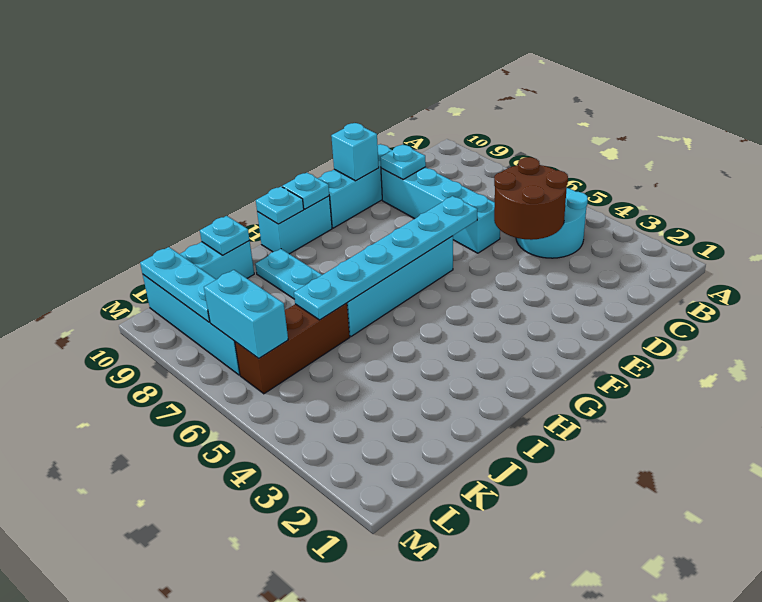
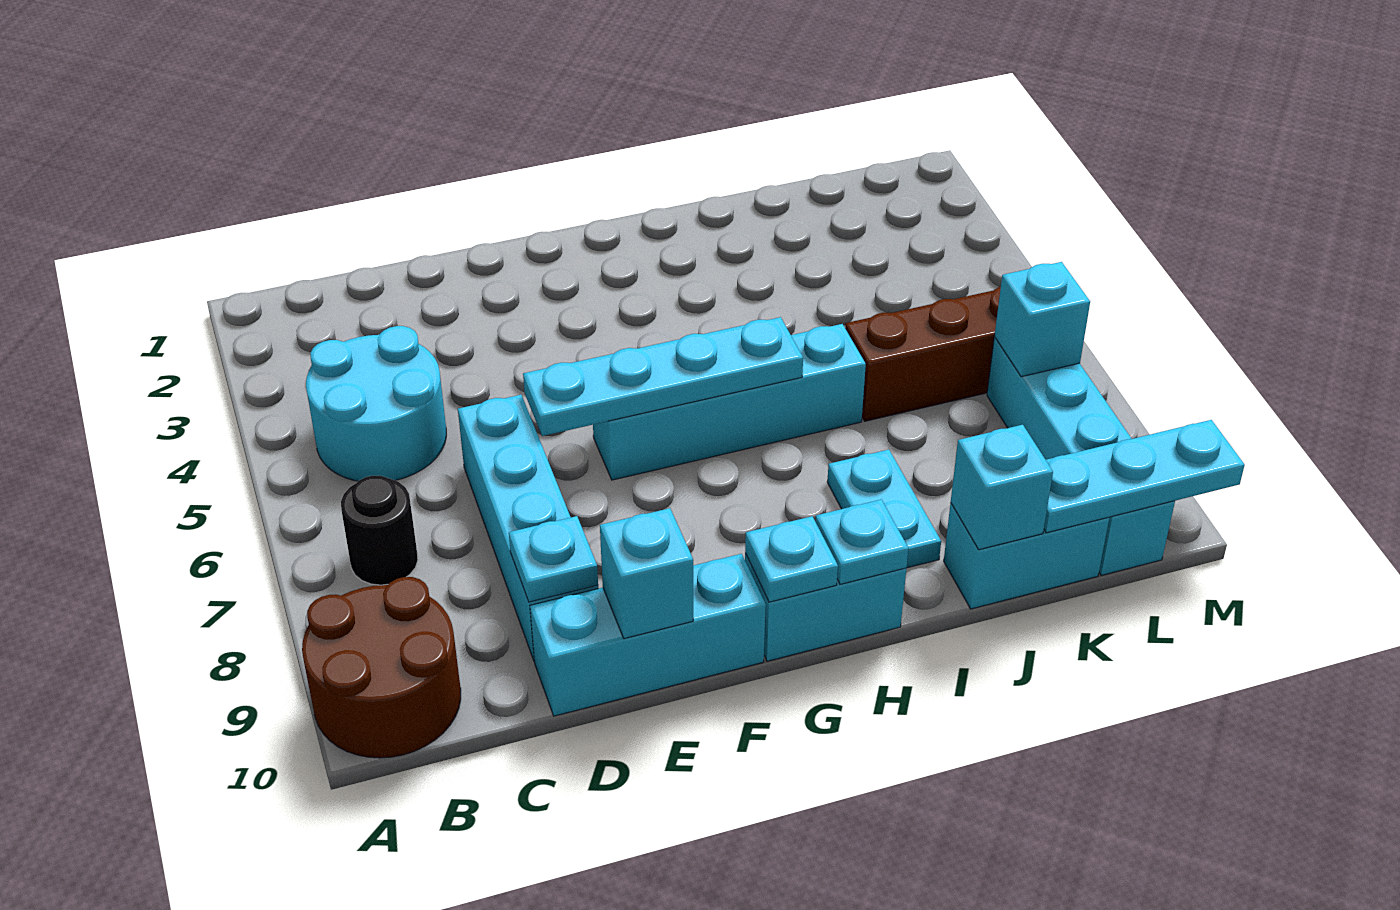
none -> black round brick B7 level 1
brown round brick C4:D5 level 2 -> brown round brick A9:B10 level 1
cyan plate E6:J6 level 2 -> cyan plate E6:H6 level 2
cyan plate J10 level 2 -> cyan brick J10 level 2
cyan brick L6:L7 level 2 -> cyan brick L7 level 2
cyan plate L8:L10 level 2 -> cyan plate K10:M10 level 2

